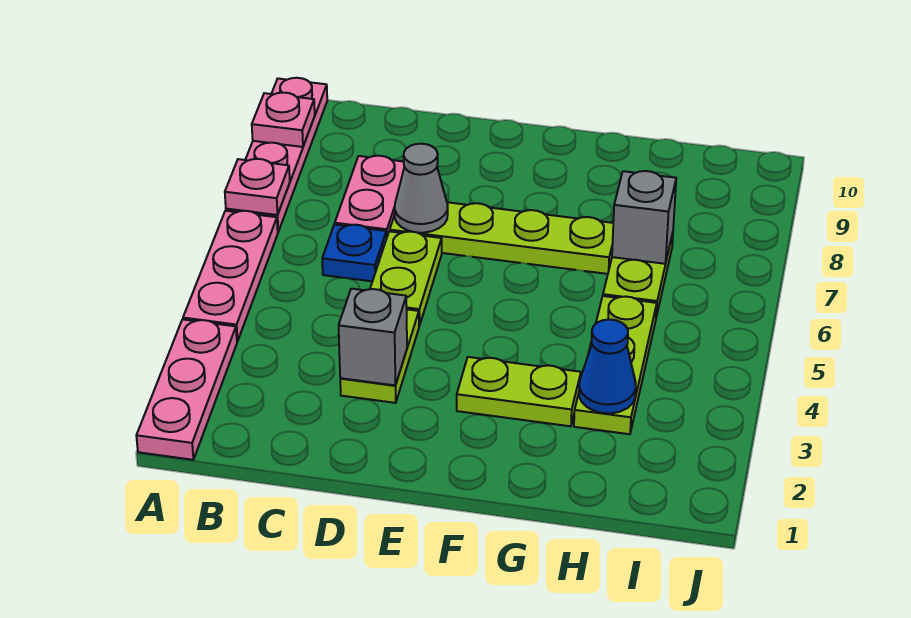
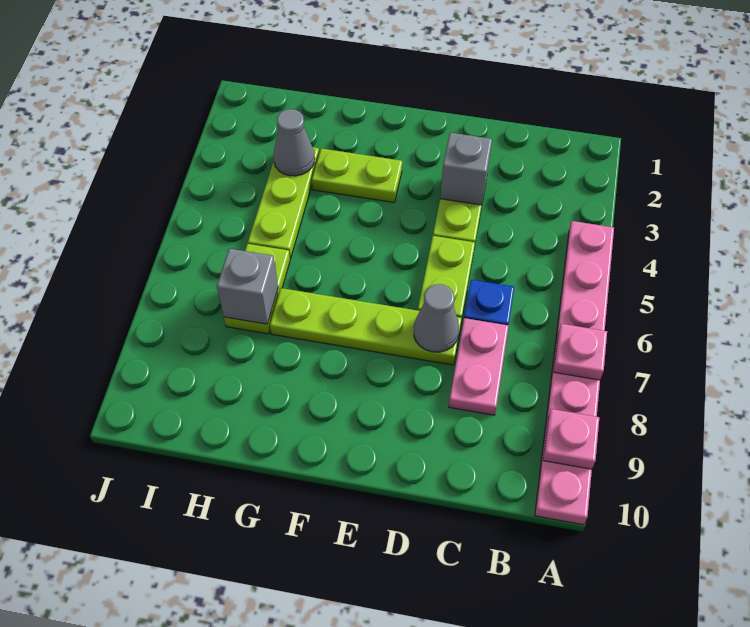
pink plate A1:A3 level 1 -> none
blue cone H3 level 2 -> grey cone H3 level 2

